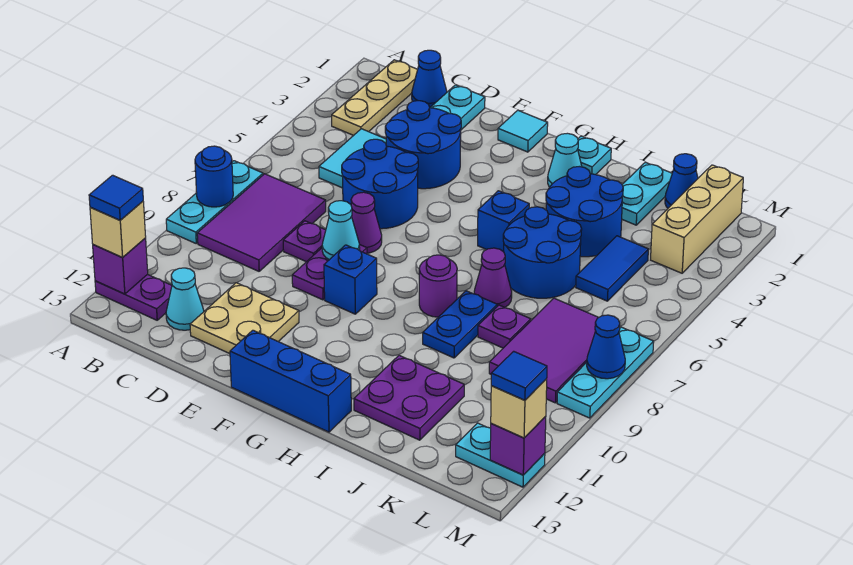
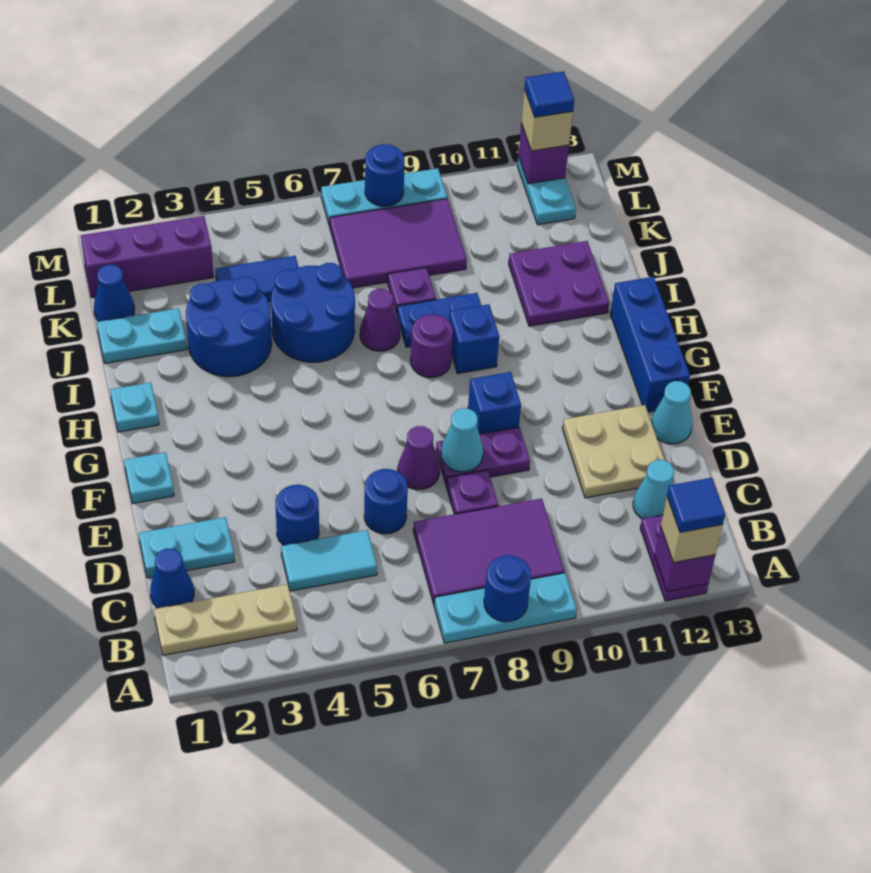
blue round brick D3:E4 level 1 -> blue round brick D4 level 1
blue round brick D5:E6 level 1 -> blue round brick D6 level 1
cyan tile F1 level 1 -> cyan plate F1 level 1
cyan cone H2 level 1 -> cyan cone E13 level 1
blue brick H5 level 1 -> blue brick H9 level 1
tan brick L1:L3 level 1 -> purple brick L1:L3 level 1
blue cone M8 level 2 -> blue round brick M8 level 2

